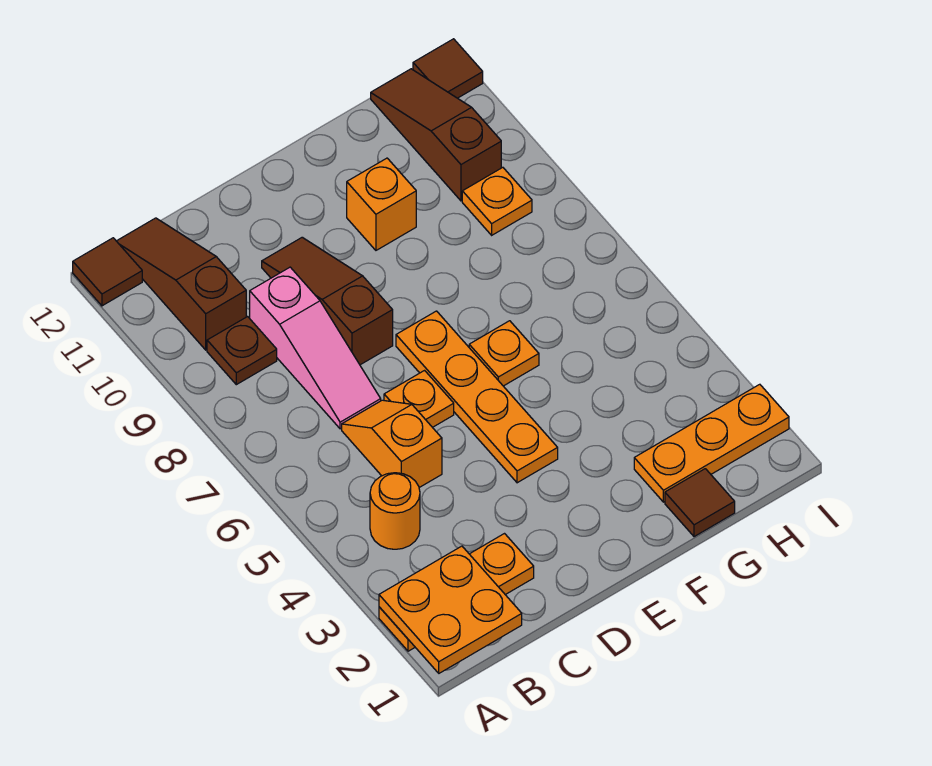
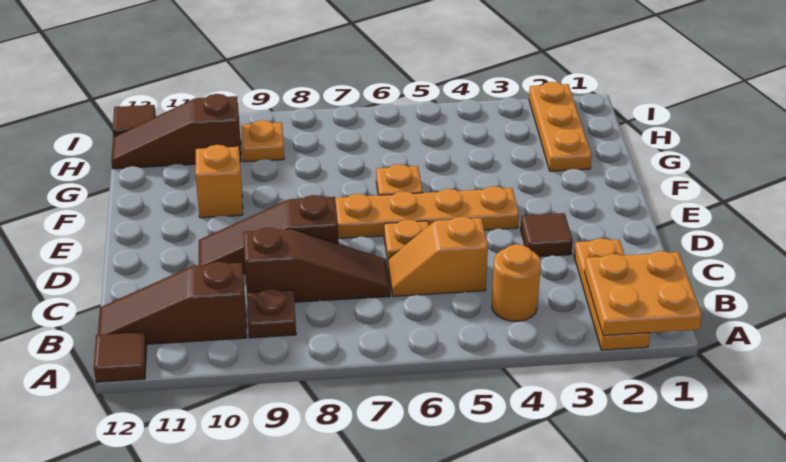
pink slope C7:C9 level 1 top 9 -> brown slope C7:C9 level 1 top 9
brown tile G1 level 1 -> brown tile D3 level 1

